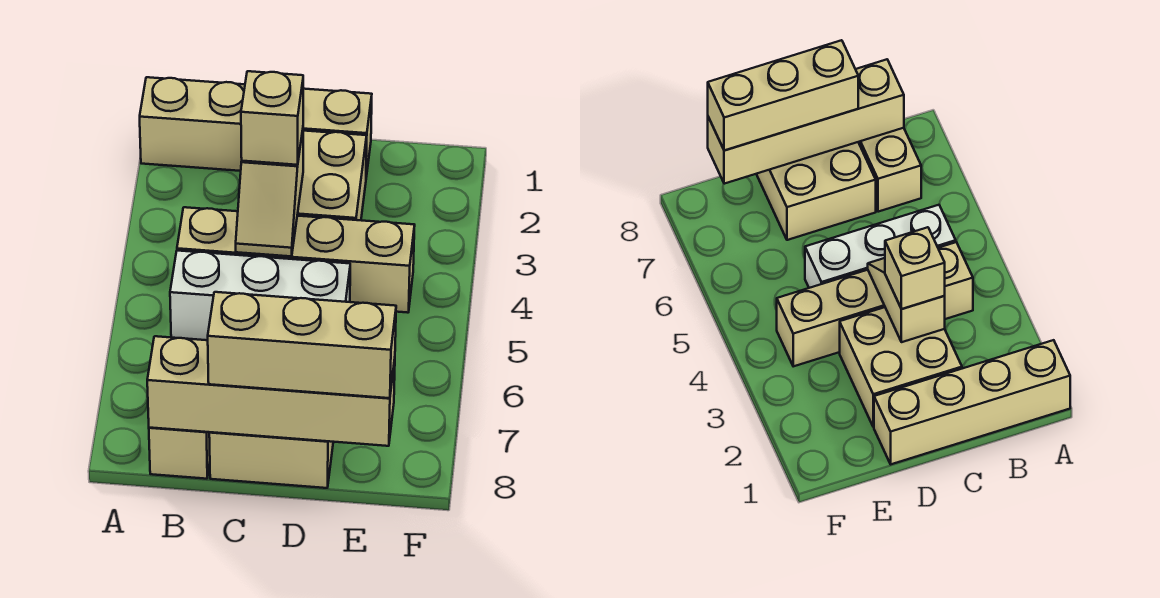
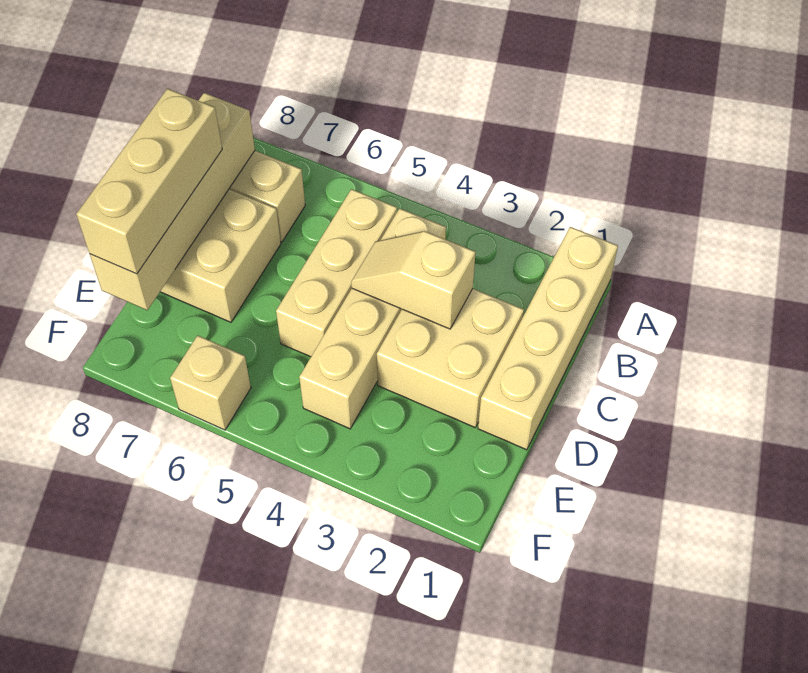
white brick B5:D5 level 1 -> tan brick B5:D5 level 1
tan brick C3 level 3 -> tan brick F6 level 1

